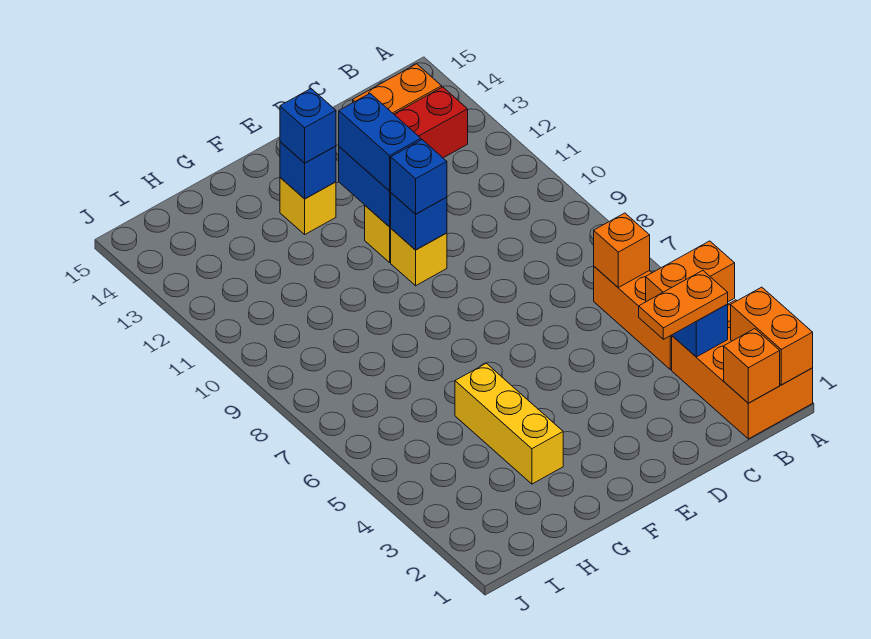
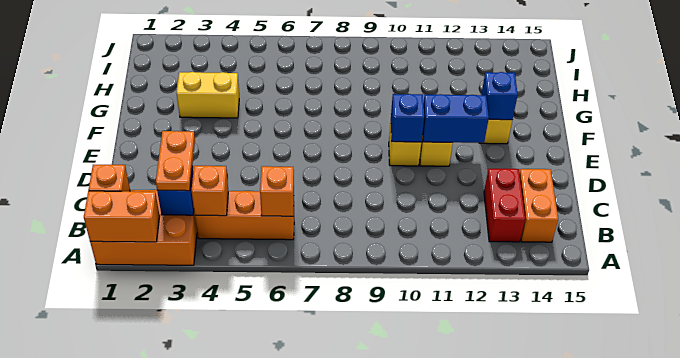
orange brick A4:B4 level 2 -> orange brick B4 level 2
blue brick E10 level 3 -> none
blue brick E11:E12 level 3 -> none
blue brick F13 level 3 -> none
yellow brick G3:G5 level 1 -> yellow brick G3:G4 level 1

